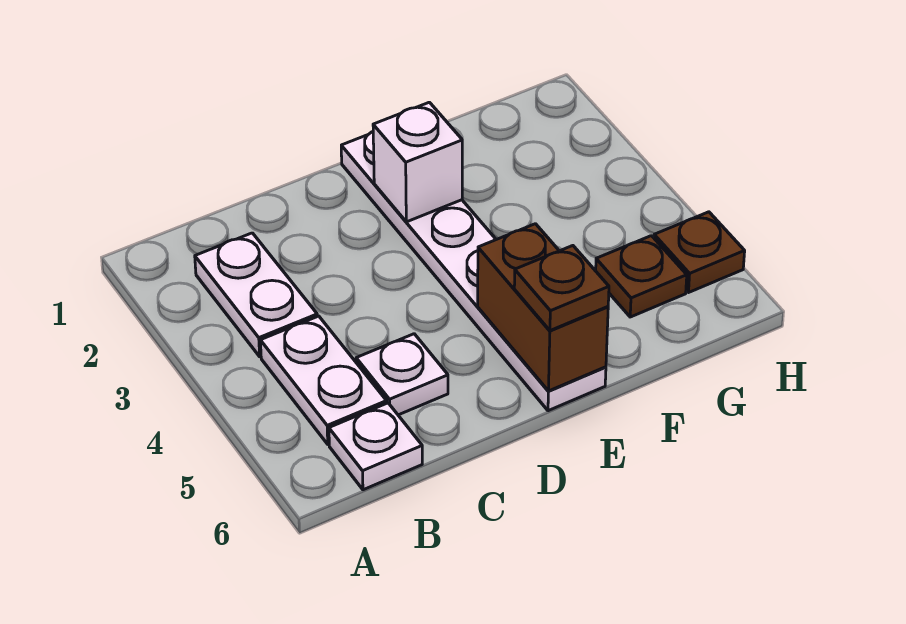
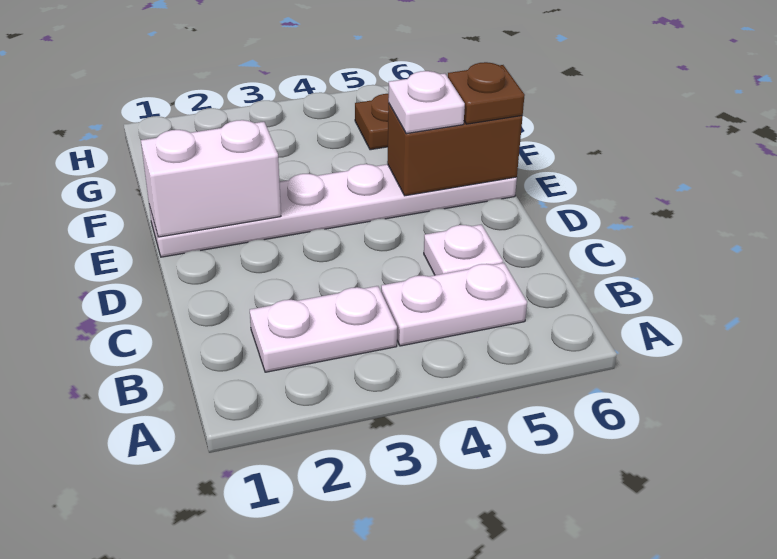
white plate B6 level 1 -> white plate E5 level 3
white brick E2 level 2 -> white brick E1:E2 level 2
brown plate H5 level 1 -> none

